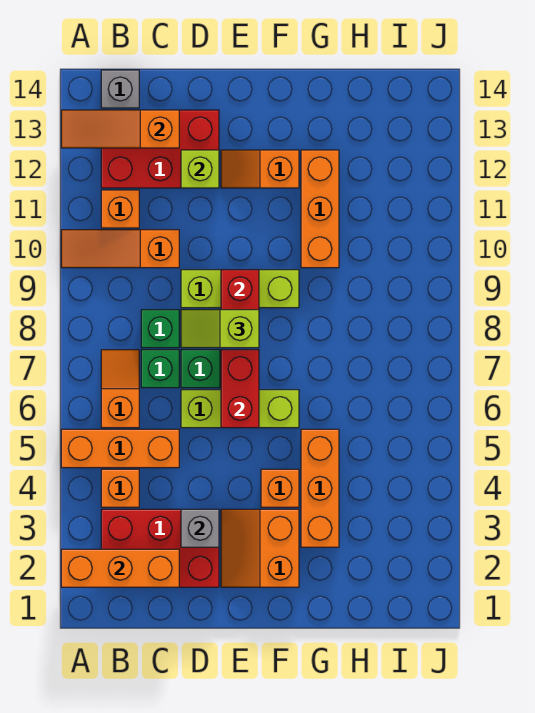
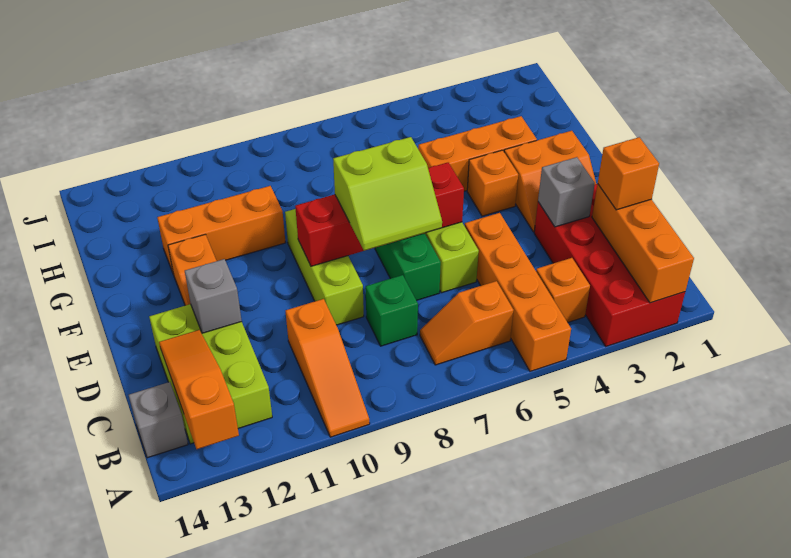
orange brick A5:C5 level 1 -> orange brick A5:D5 level 1
orange slope A13:C13 level 2 top C -> orange slope A13:C13 level 2 top A
red brick B2:D3 level 1 -> red brick A2:D3 level 1
orange brick B11 level 1 -> orange brick C2 level 3
red brick B12:D13 level 1 -> lime brick B12:D13 level 1
green brick C7 level 1 -> none
lime slope D8:E8 level 3 top E -> lime slope D7:E8 level 3 top E
lime brick D12 level 2 -> grey brick D12 level 2

